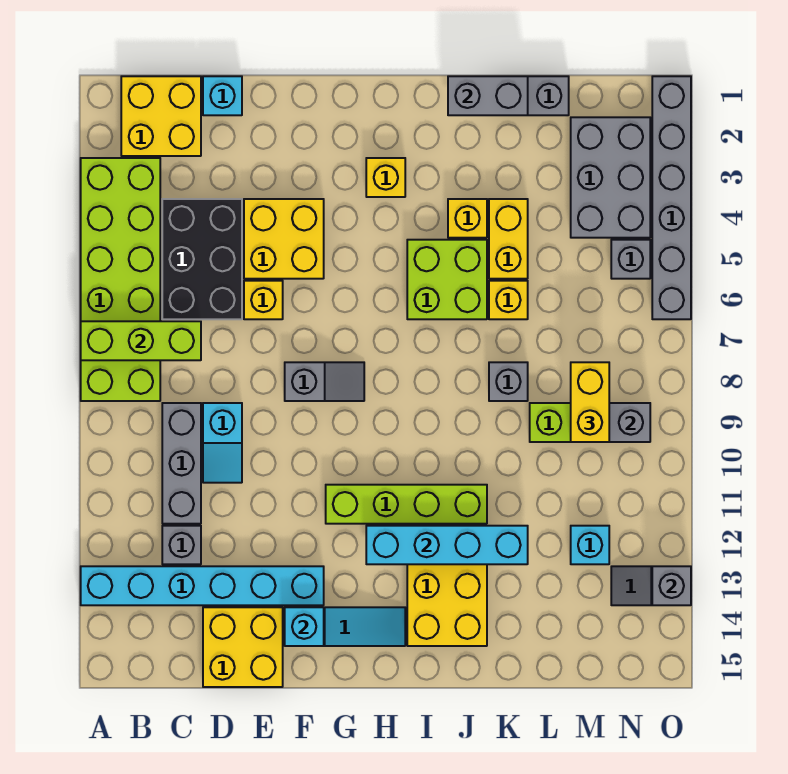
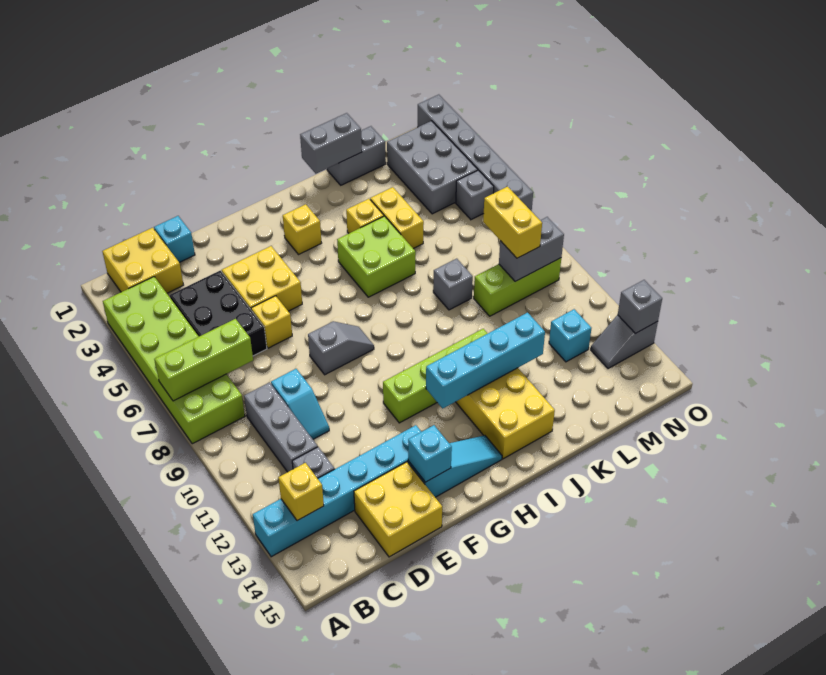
yellow brick K6 level 1 -> yellow brick B13 level 2

